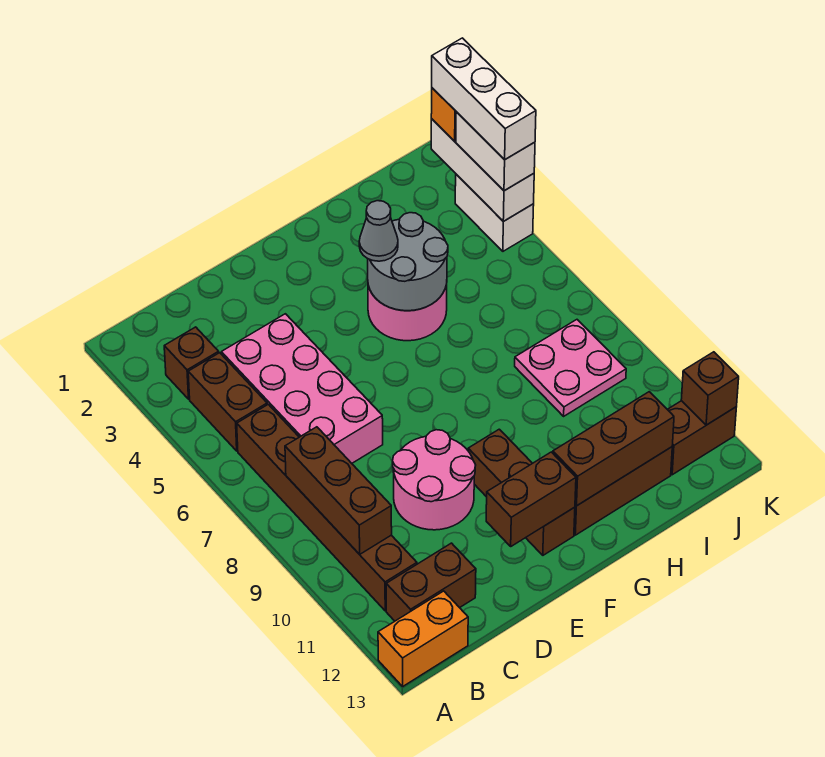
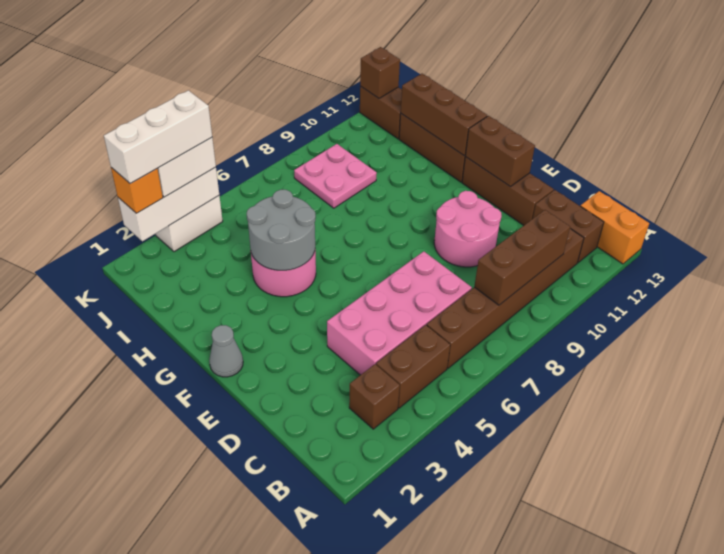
brown brick F10:F12 level 1 -> brown brick D12:F12 level 1
grey cone G4 level 3 -> grey cone F1 level 1

